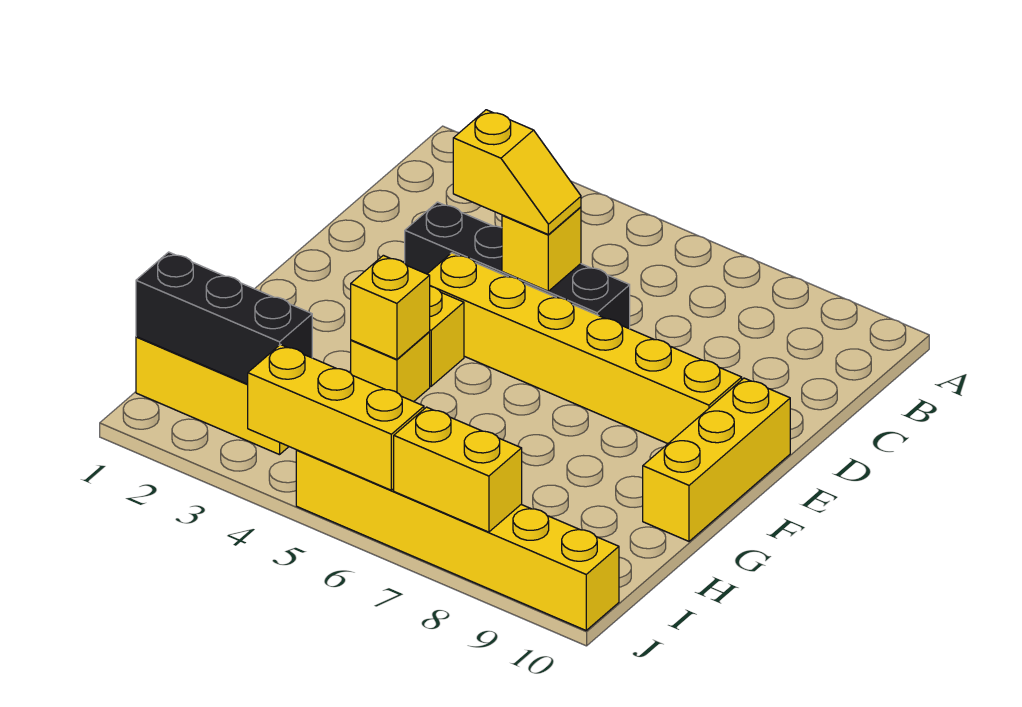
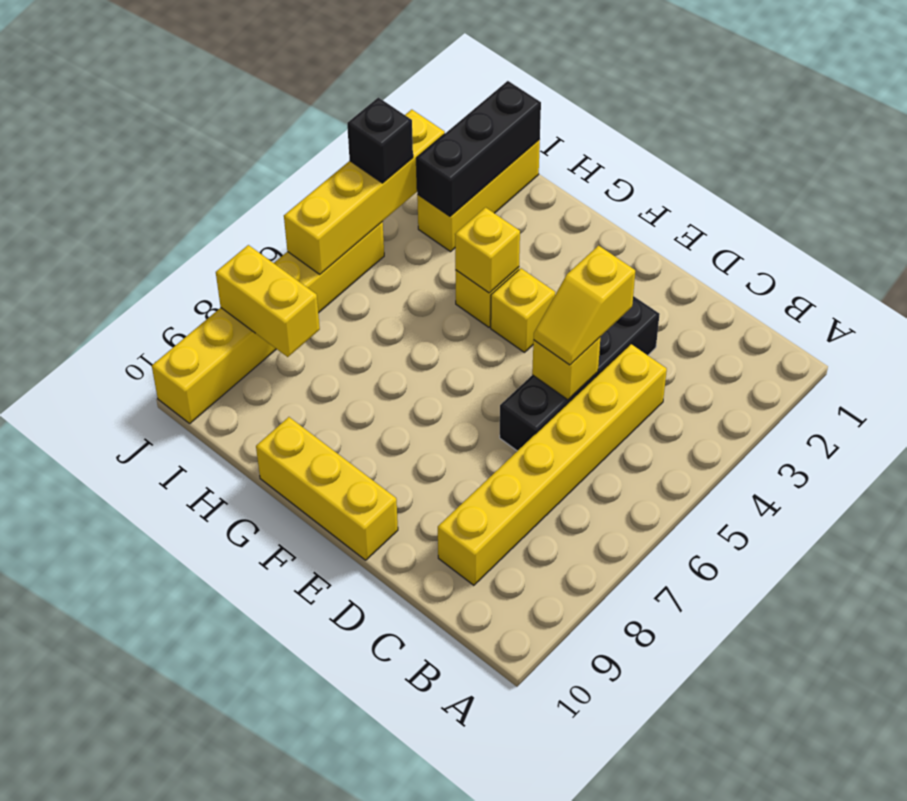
yellow brick E4:E9 level 1 -> yellow brick C4:C9 level 1
yellow brick J4:J6 level 2 -> yellow brick J3:J6 level 2
none -> black brick J4 level 3
yellow brick J7:J8 level 2 -> yellow brick I8:J8 level 2

